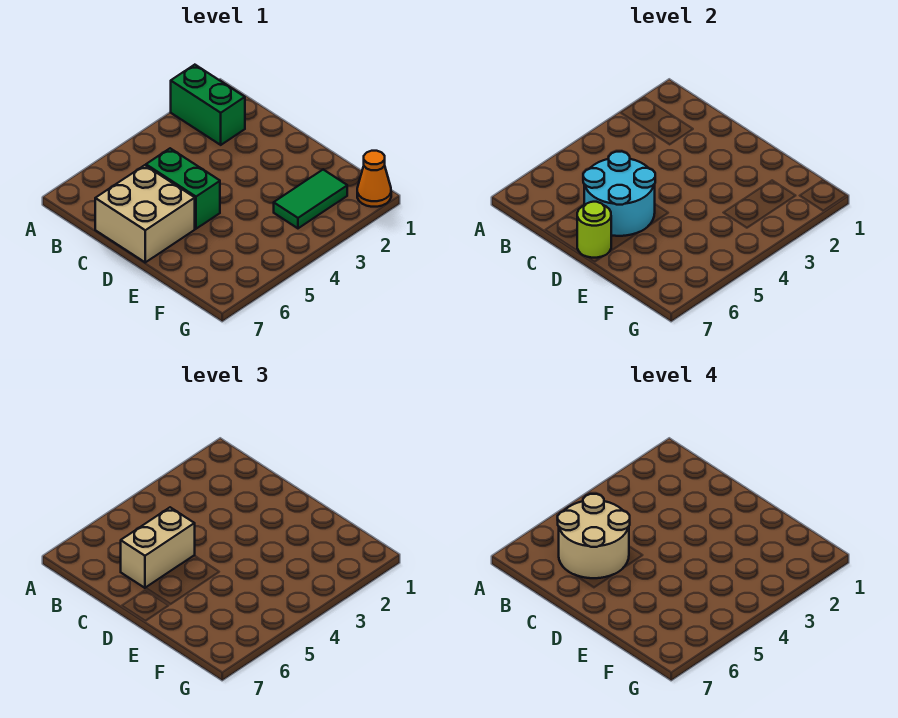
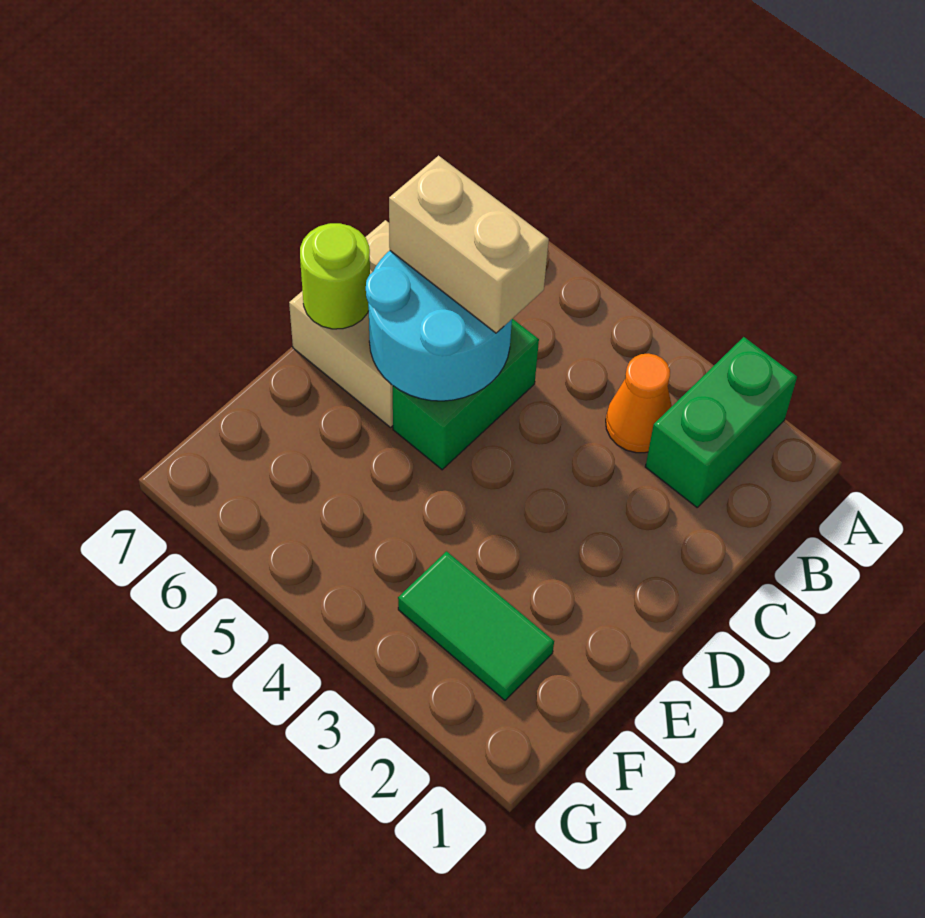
tan round brick B5:C6 level 4 -> none
orange cone G1 level 1 -> orange cone B3 level 1

